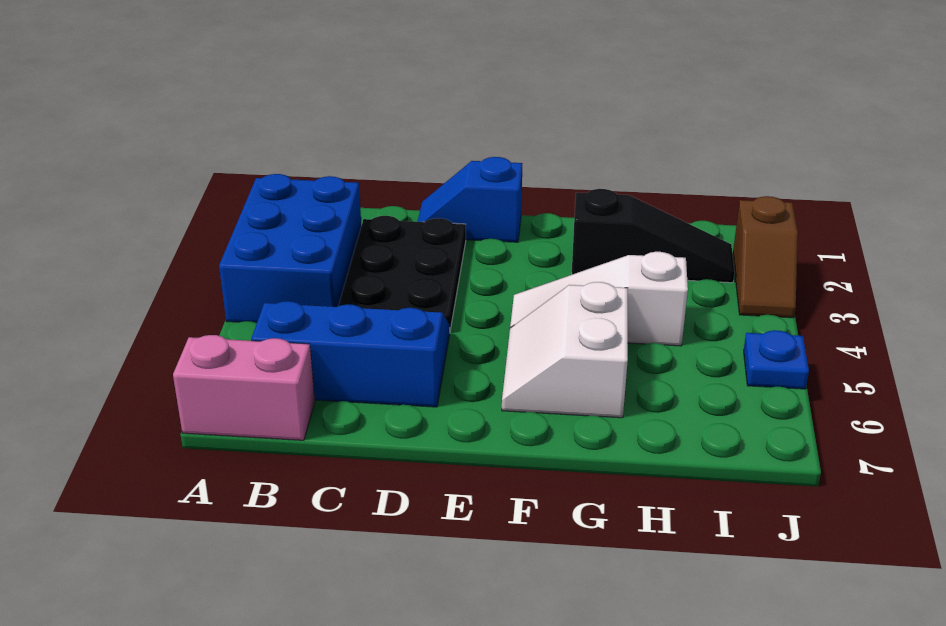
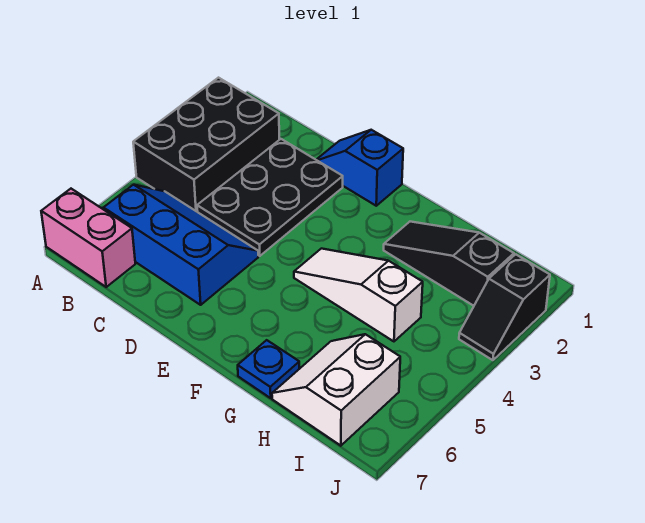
blue brick A2:B4 level 1 -> black brick A2:B4 level 1
white slope F5:G6 level 1 top G -> white slope H6:I7 level 1 top I
black slope G2:I2 level 1 top G -> black slope G2:I2 level 1 top I
brown slope J2:J3 level 1 top 2 -> black slope J2:J3 level 1 top 2
blue plate J5 level 1 -> blue plate G7 level 1

